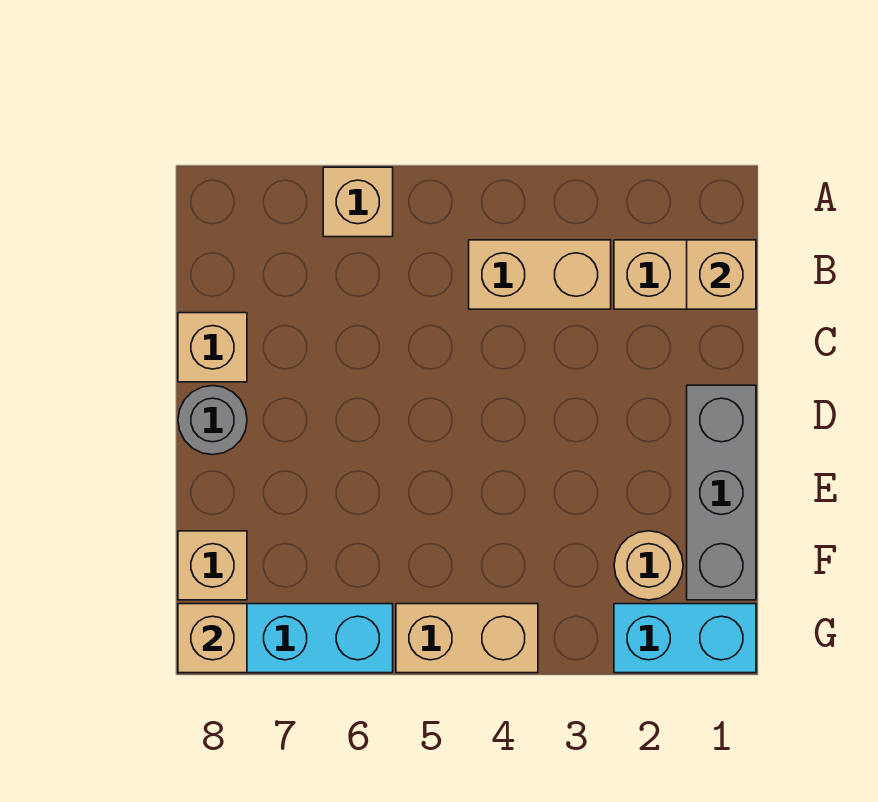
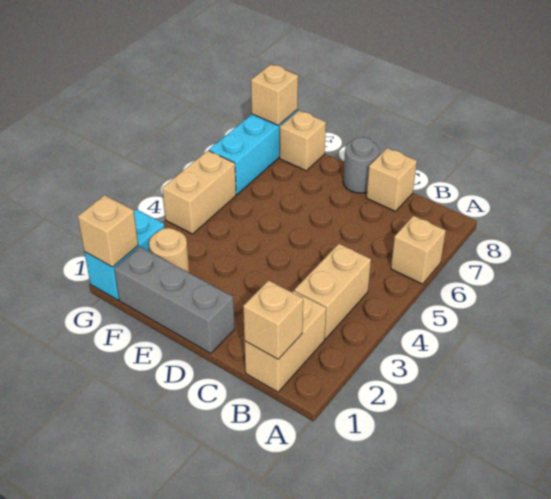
none -> tan brick G1 level 2

